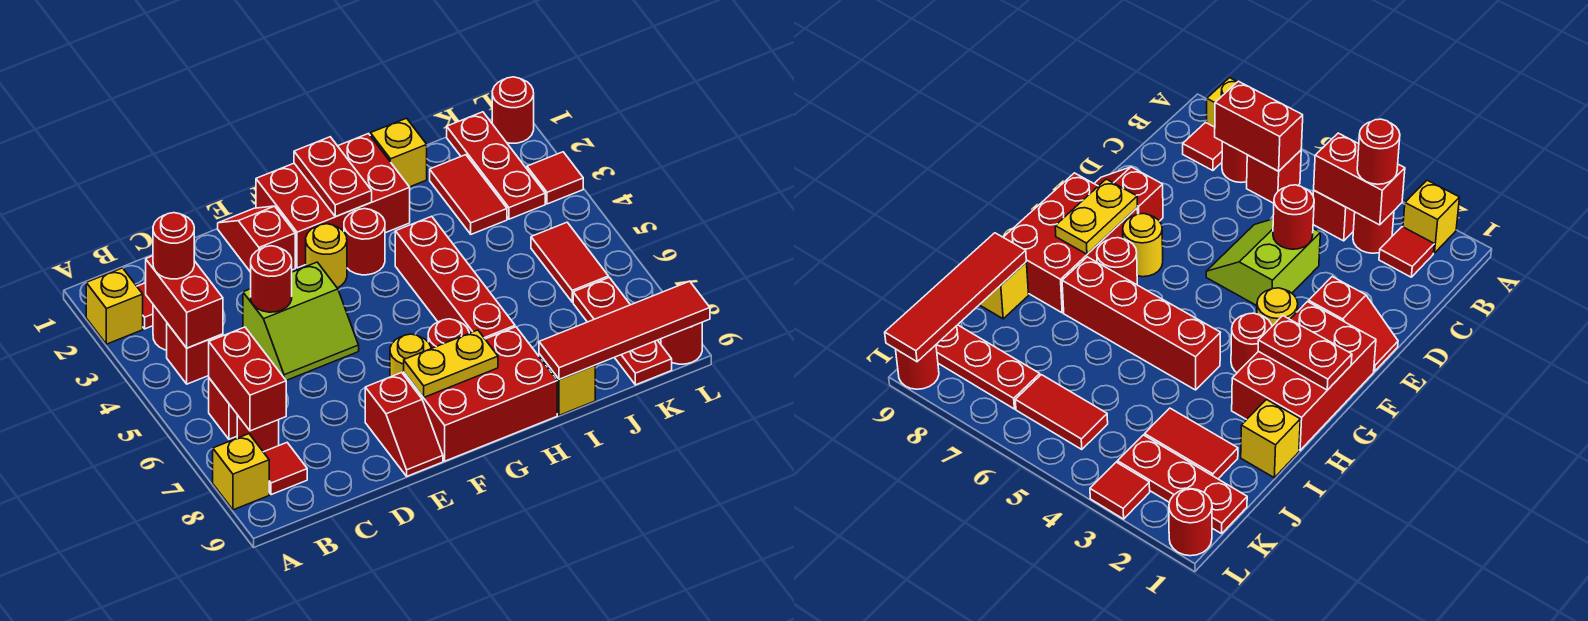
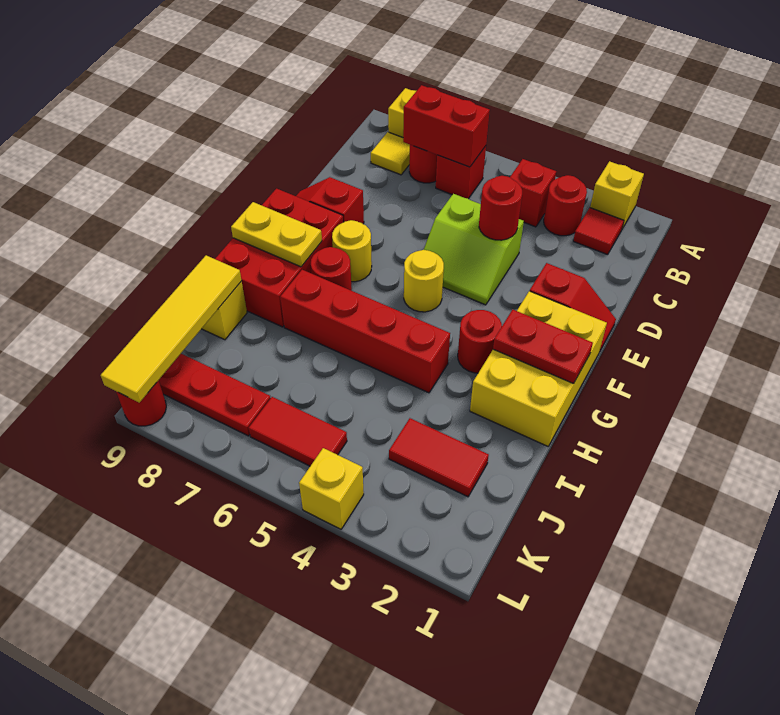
red brick B3:B4 level 2 -> none
red round brick B3 level 3 -> none
red tile B8 level 1 -> yellow tile B8 level 1
lime slope D4:E5 level 1 top 4 -> lime slope D4:E5 level 1 top D
red brick F1:H2 level 1 -> yellow brick F1:H2 level 1
yellow round brick F3 level 1 -> yellow round brick F5 level 1
yellow plate F8:G8 level 2 -> yellow plate G8:G9 level 2
yellow brick I1 level 1 -> yellow brick L4 level 1
red tile I9:L9 level 2 -> yellow tile I9:L9 level 2
red plate K1:K3 level 1 -> none
red round brick L1 level 1 -> none
red tile L3 level 1 -> none

